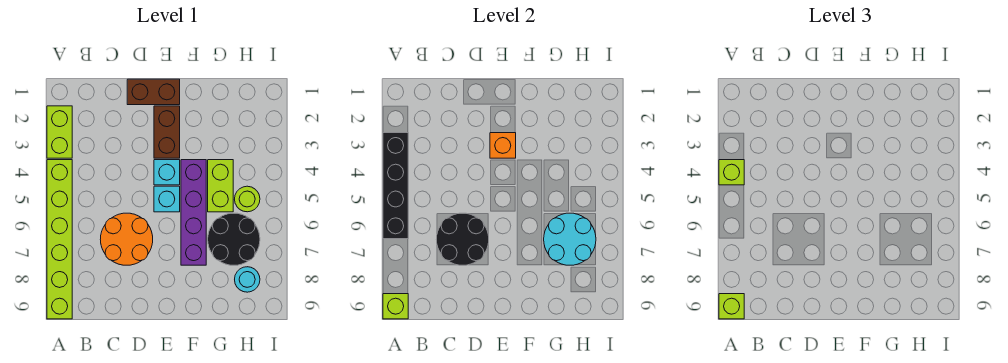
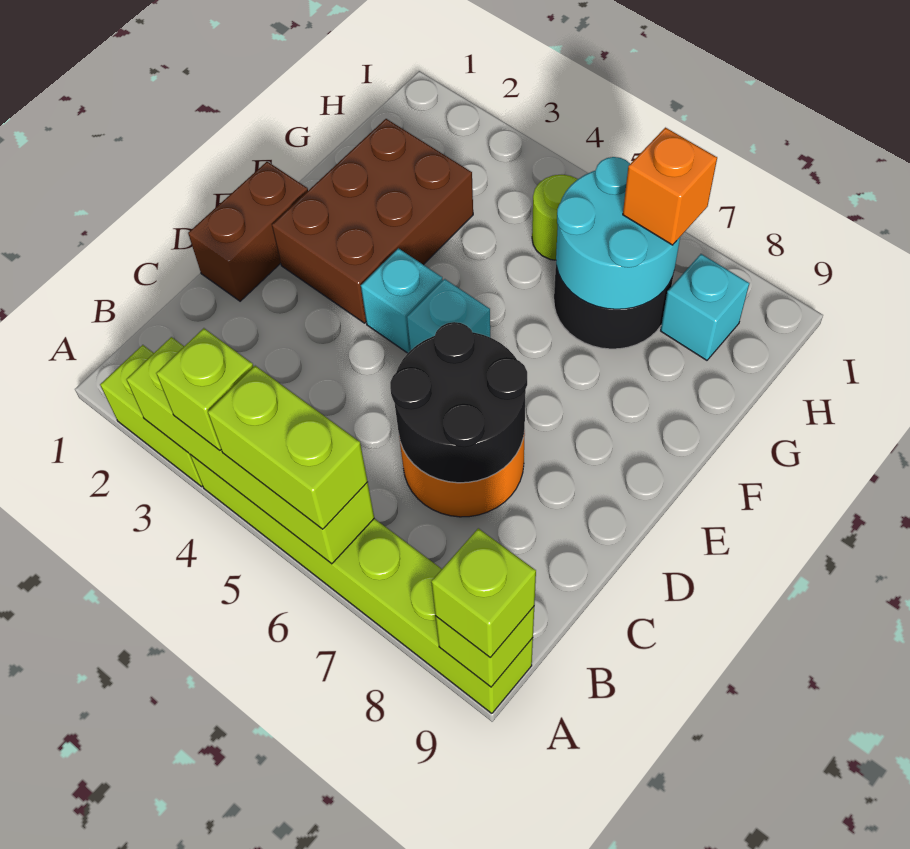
black brick A3:A6 level 2 -> lime brick A3:A6 level 2
brown brick E2:E3 level 1 -> brown brick E2:G3 level 1
orange brick E3 level 2 -> orange brick H7 level 3
purple brick F4:F7 level 1 -> none
lime brick G4:G5 level 1 -> lime brick A5:A6 level 3
cyan round brick H8 level 1 -> cyan brick H8 level 1

